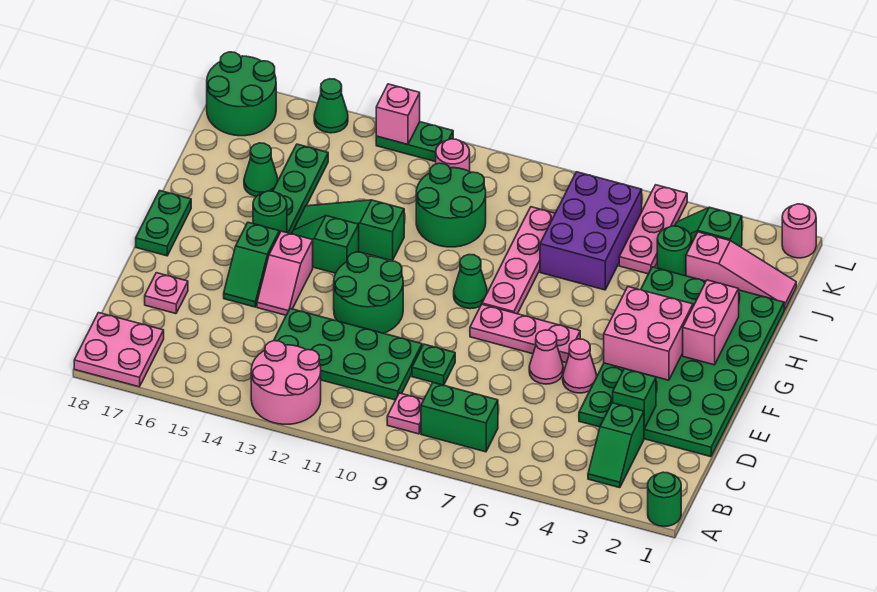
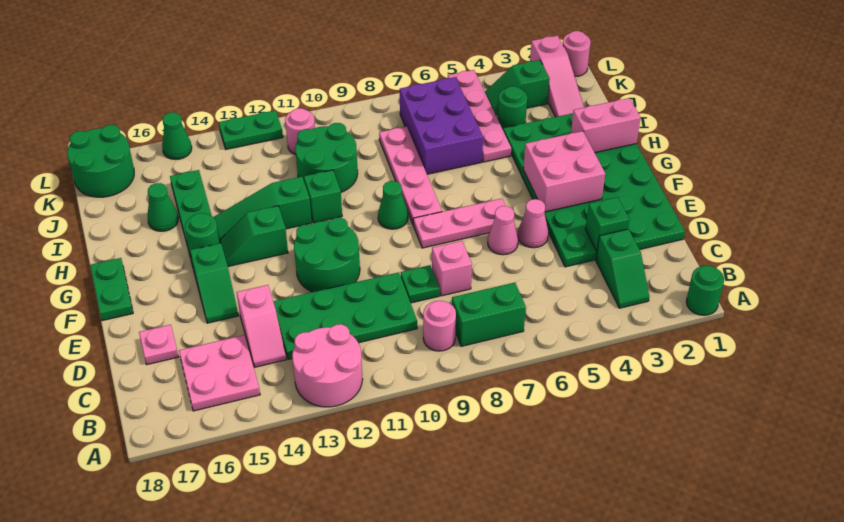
pink plate A17:B18 level 1 -> pink plate B15:C16 level 1
pink plate B9 level 1 -> pink round brick B9 level 1
pink slope E14:F14 level 1 top F -> pink slope C14:D14 level 1 top D
pink brick G2:H2 level 2 -> pink brick H1:H2 level 2
none -> green brick H11 level 1
pink slope J1:J3 level 1 top 3 -> pink slope J2:L2 level 1 top L
pink plate J5:L5 level 1 -> pink plate I5:L5 level 1
pink brick L13 level 2 -> pink brick D8 level 1

